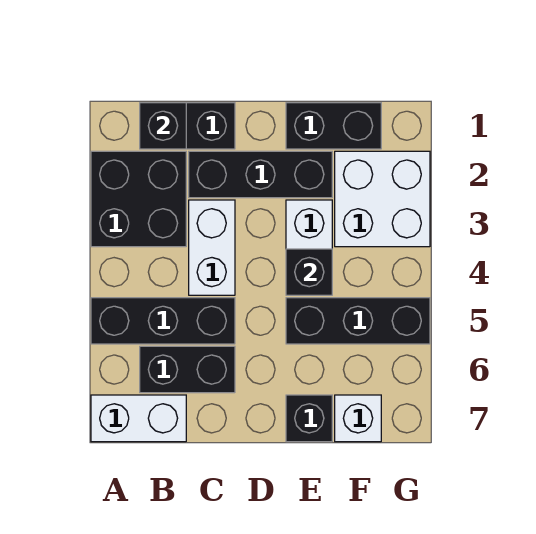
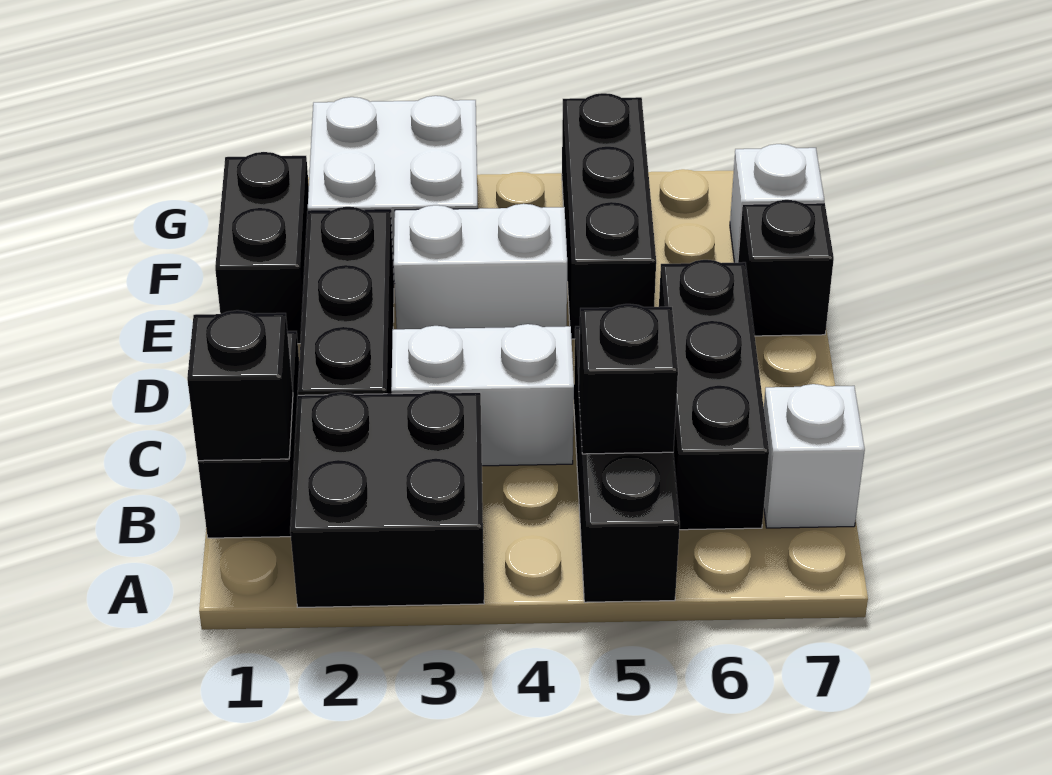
white brick A7:B7 level 1 -> white brick B7 level 1
black brick B6:C6 level 1 -> black brick B6:D6 level 1
black brick E4 level 2 -> black brick B5 level 2

